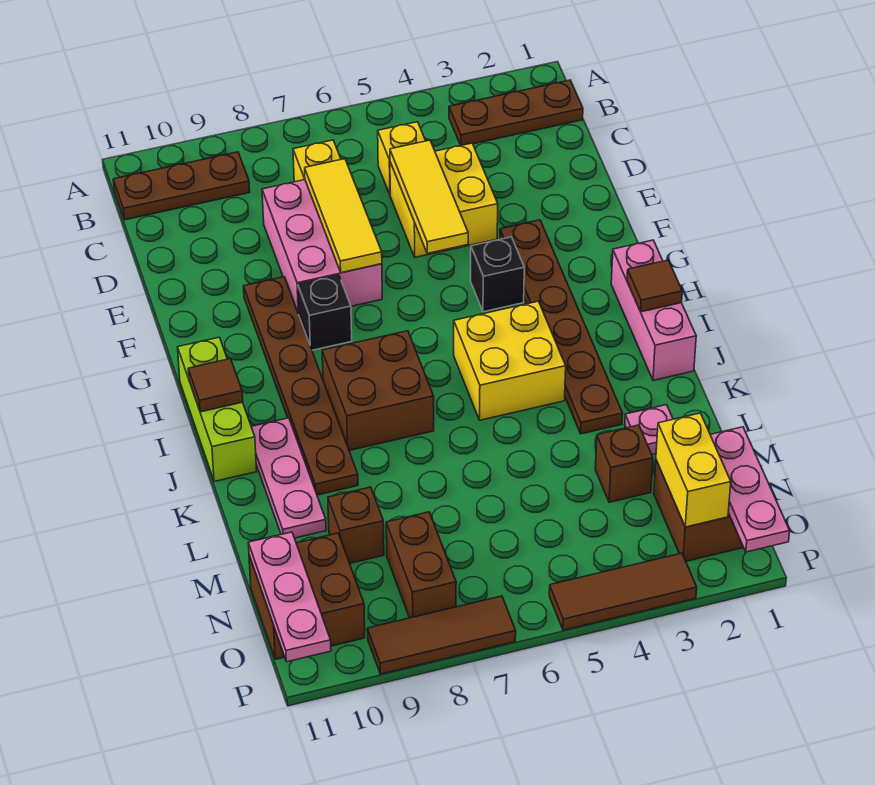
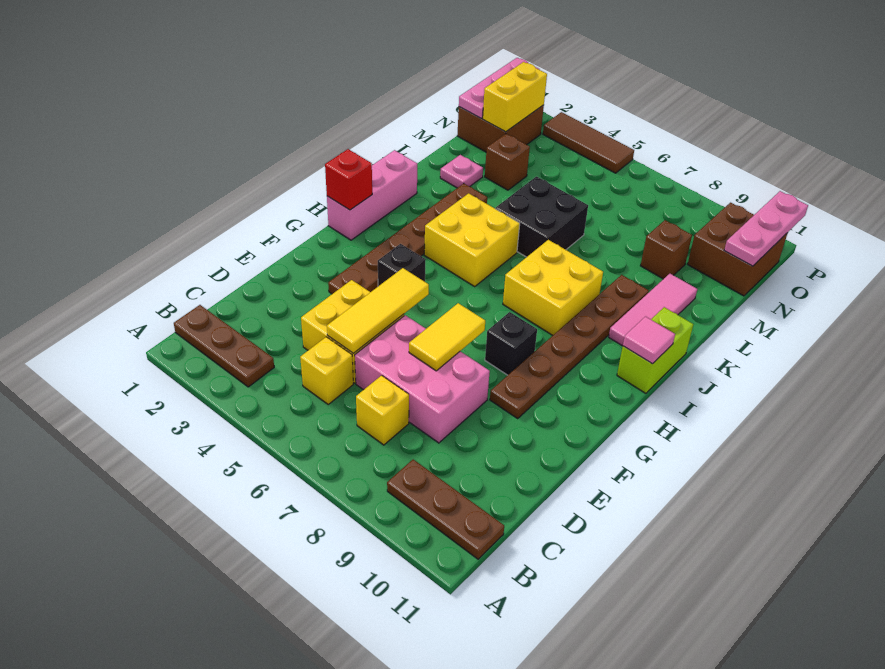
pink brick D7:F8 level 1 -> pink brick D6:E8 level 1
yellow tile D7:F7 level 2 -> yellow tile E7:F7 level 2
none -> red brick H1 level 2
lime brick H11:J11 level 1 -> lime brick I11:J11 level 1
brown tile I1 level 2 -> none
brown brick I7:J8 level 1 -> yellow brick I7:J8 level 1
brown tile I11 level 2 -> pink tile I11 level 2
pink plate J10:L10 level 1 -> pink tile J10:L10 level 1
none -> black brick K5:L6 level 1
brown brick N8:O8 level 1 -> none
brown tile P7:P9 level 1 -> none

